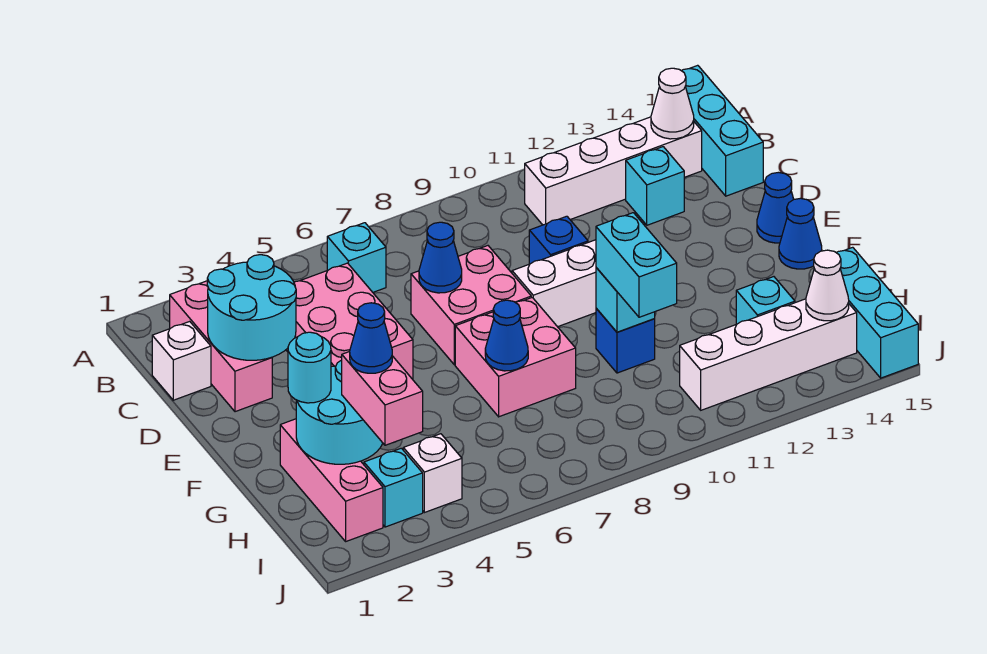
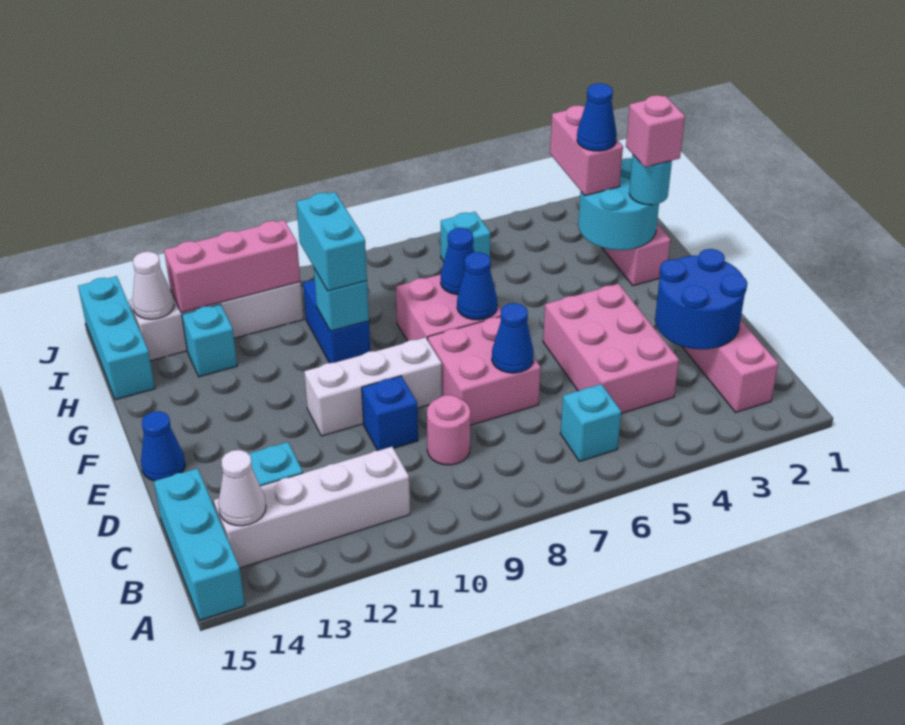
white brick C1 level 1 -> none
cyan round brick C2:D3 level 2 -> blue round brick C2:D3 level 2
none -> pink round brick C9 level 1
blue cone F15 level 1 -> blue cone F7 level 2
none -> pink brick G2 level 4
blue brick G10 level 1 -> blue brick G10:H10 level 1
cyan brick I3 level 1 -> cyan brick I6 level 1
white brick I4 level 1 -> none
none -> pink brick I11:I13 level 2

